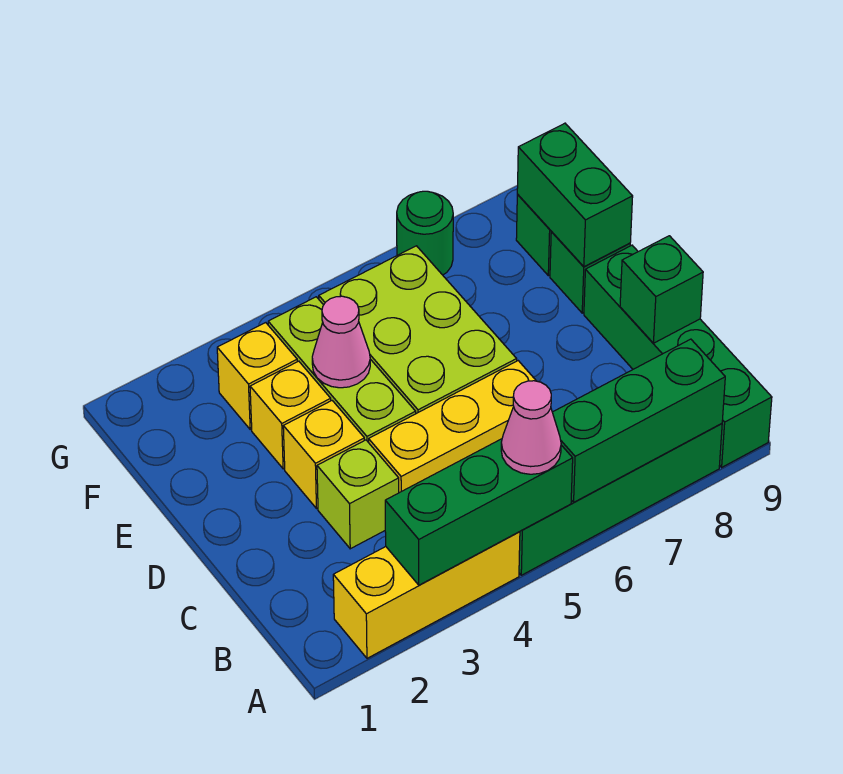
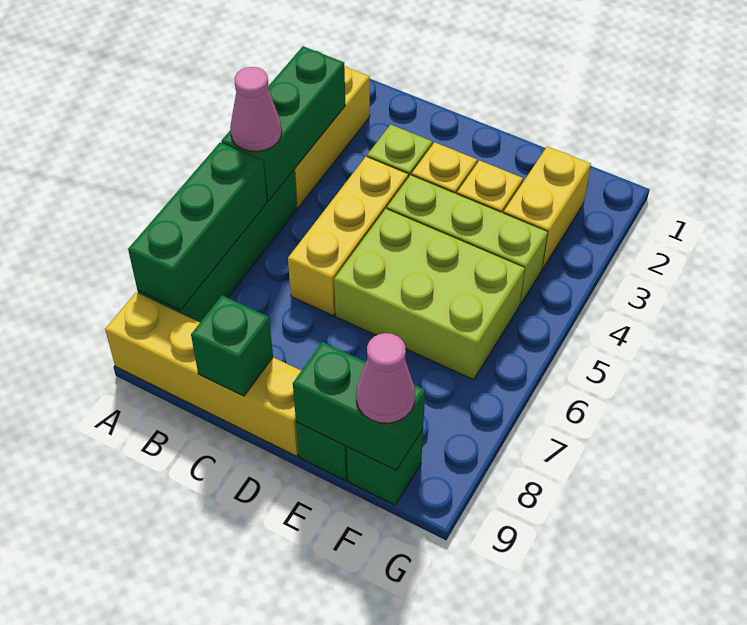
green brick A9:D9 level 1 -> yellow brick A9:D9 level 1
pink cone E4 level 2 -> pink cone F9 level 3
yellow brick F3 level 1 -> yellow brick F2:F3 level 1
green round brick G7 level 1 -> none

